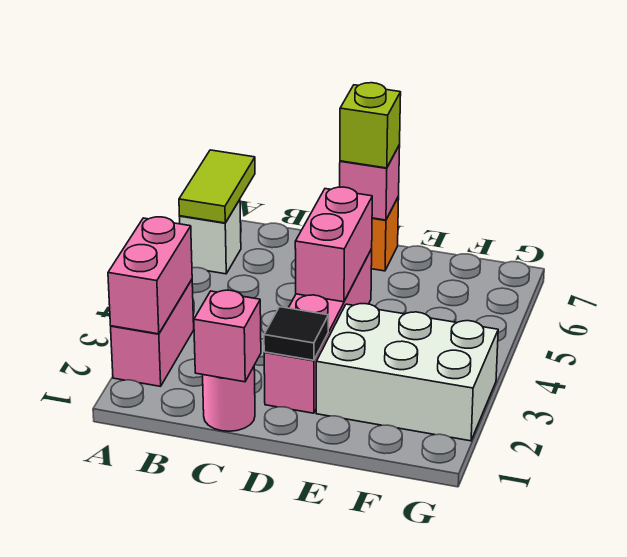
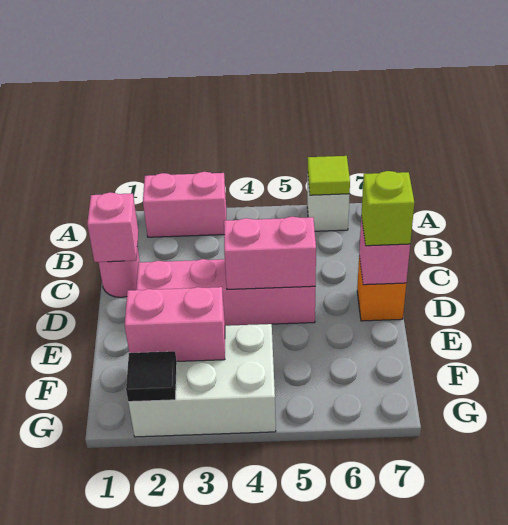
pink brick A2:A3 level 2 -> pink brick F2:F3 level 2
lime tile A6:A7 level 2 -> lime tile A6 level 2
black tile D2 level 2 -> black tile G2 level 2
white brick E2:G3 level 1 -> white brick F2:G4 level 1

